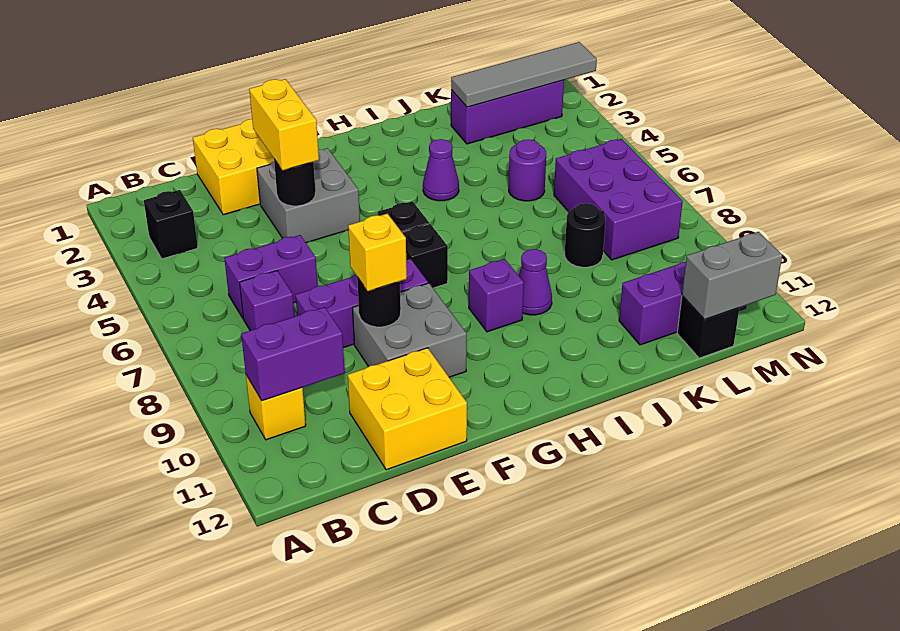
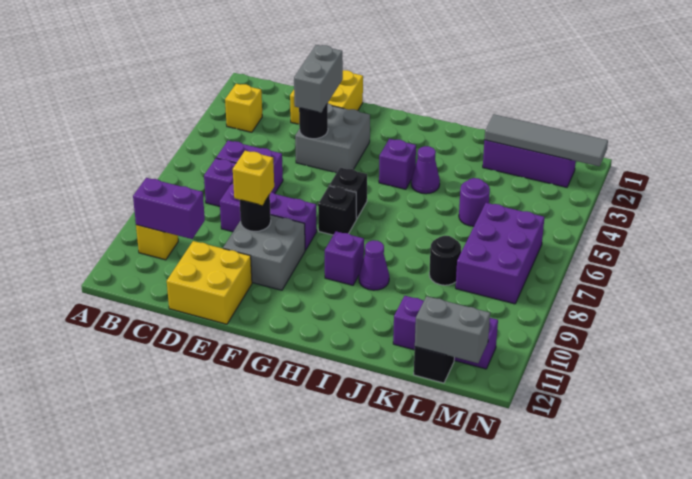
black brick B3 level 1 -> yellow brick B3 level 1
yellow brick E3:E4 level 3 -> grey brick E3:E4 level 3
none -> purple brick H4 level 1

